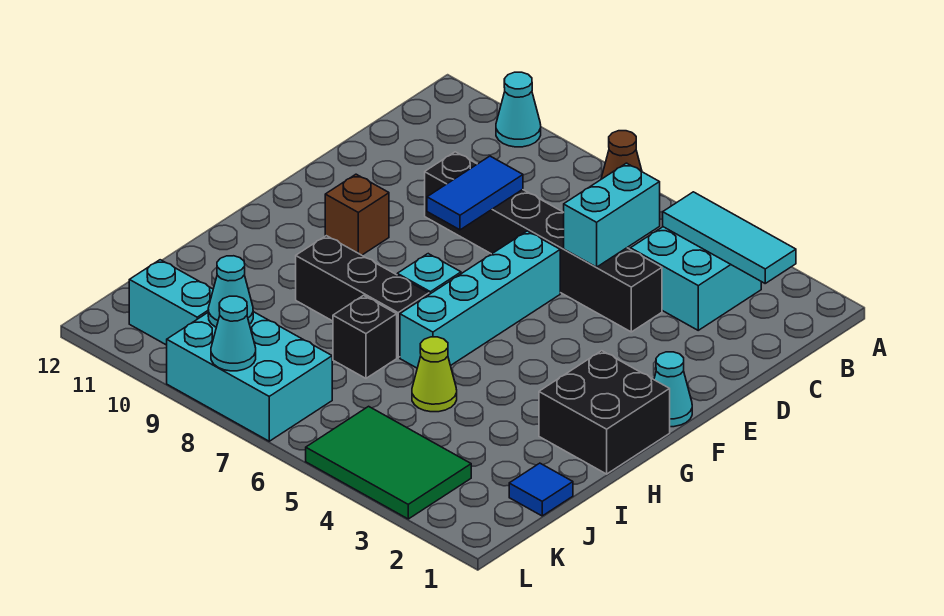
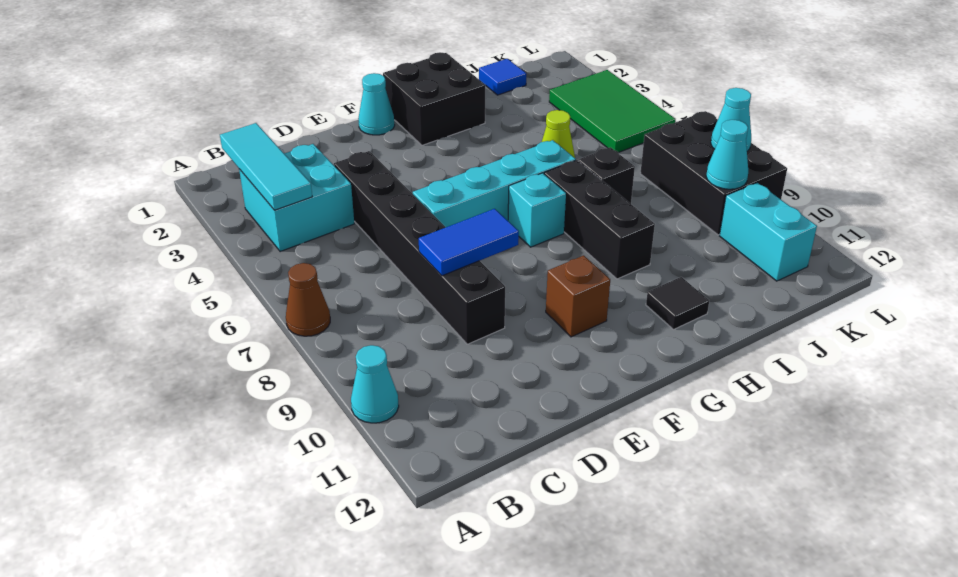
cyan brick C5:D5 level 2 -> none
none -> black tile H11 level 1
cyan brick K7:L9 level 1 -> black brick K7:L9 level 1

